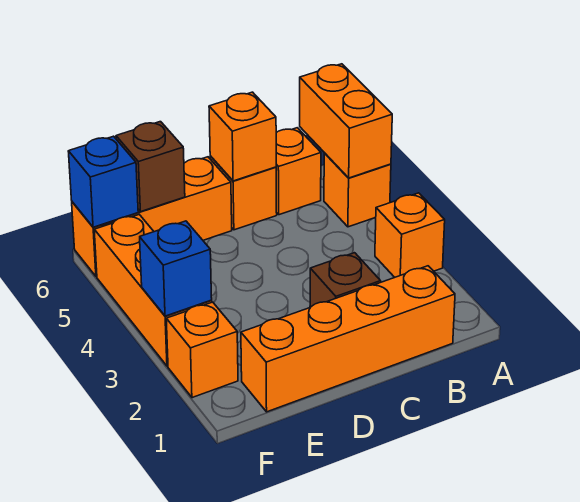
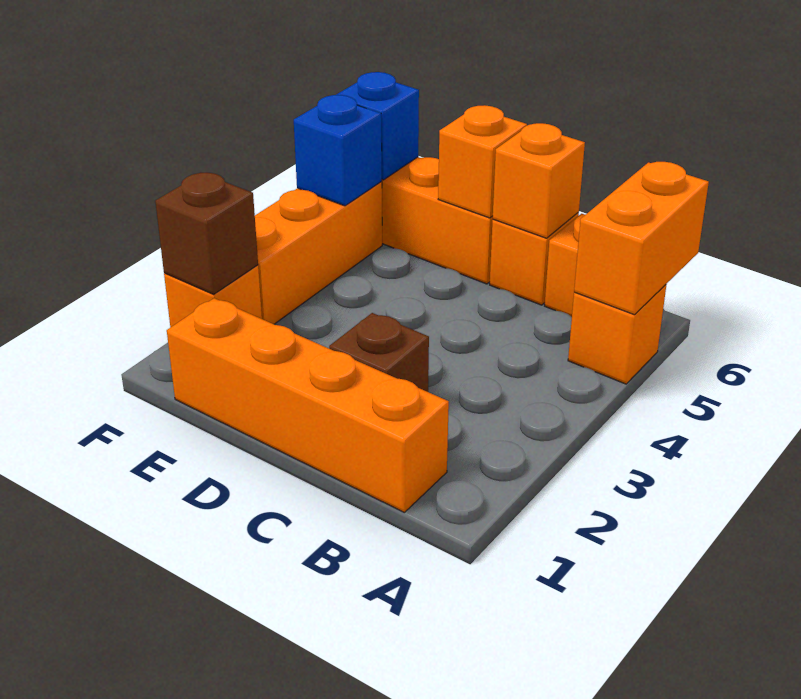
orange brick A3 level 1 -> orange brick D6 level 2
brown brick E6 level 2 -> brown brick F2 level 2
blue brick F3 level 2 -> blue brick F5 level 2

